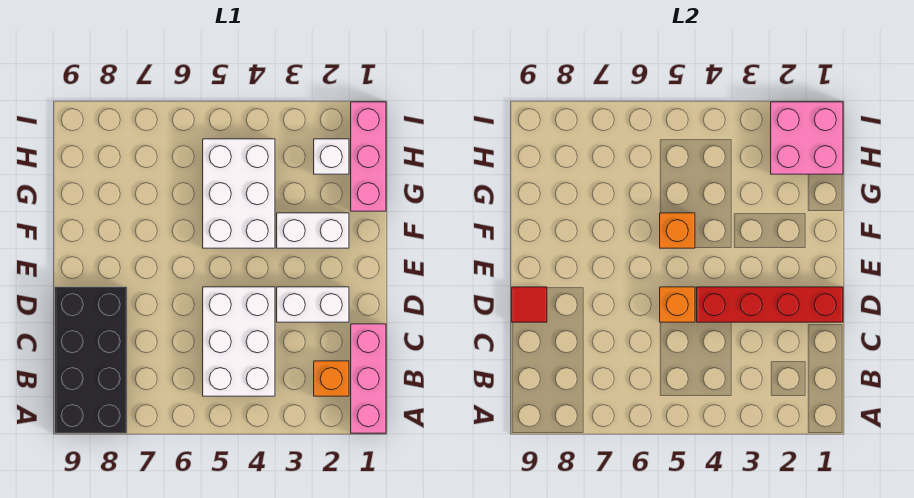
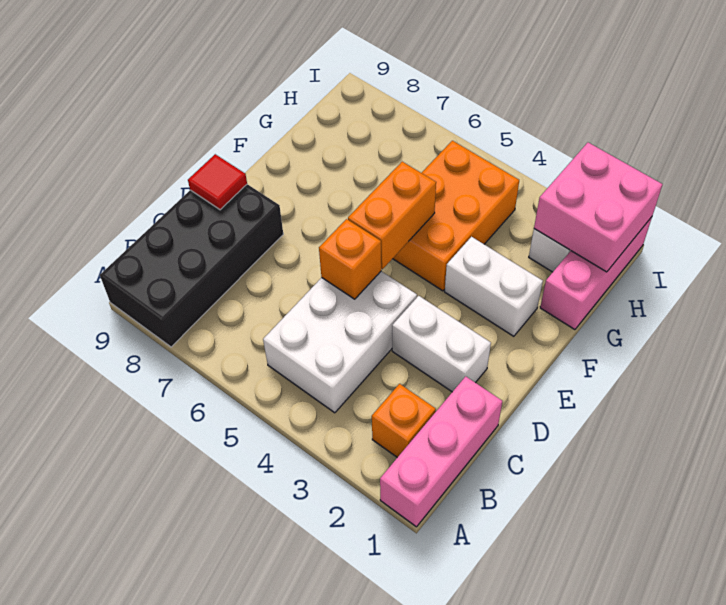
red brick D1:D4 level 2 -> none
white brick F4:H5 level 1 -> orange brick F4:H5 level 1
orange brick F5 level 2 -> orange brick E5:F5 level 2

